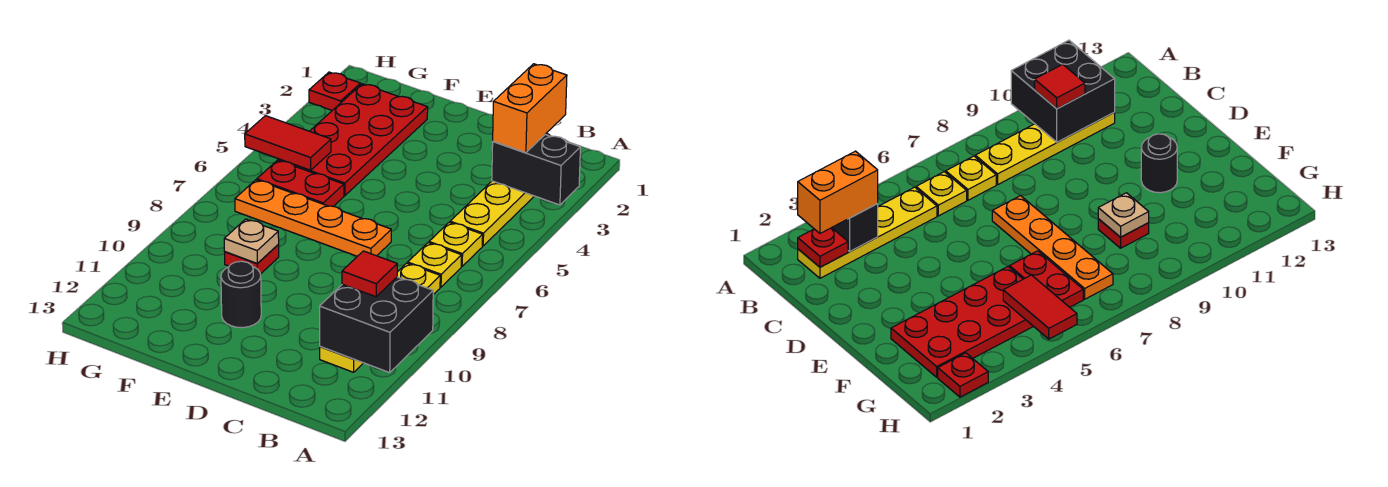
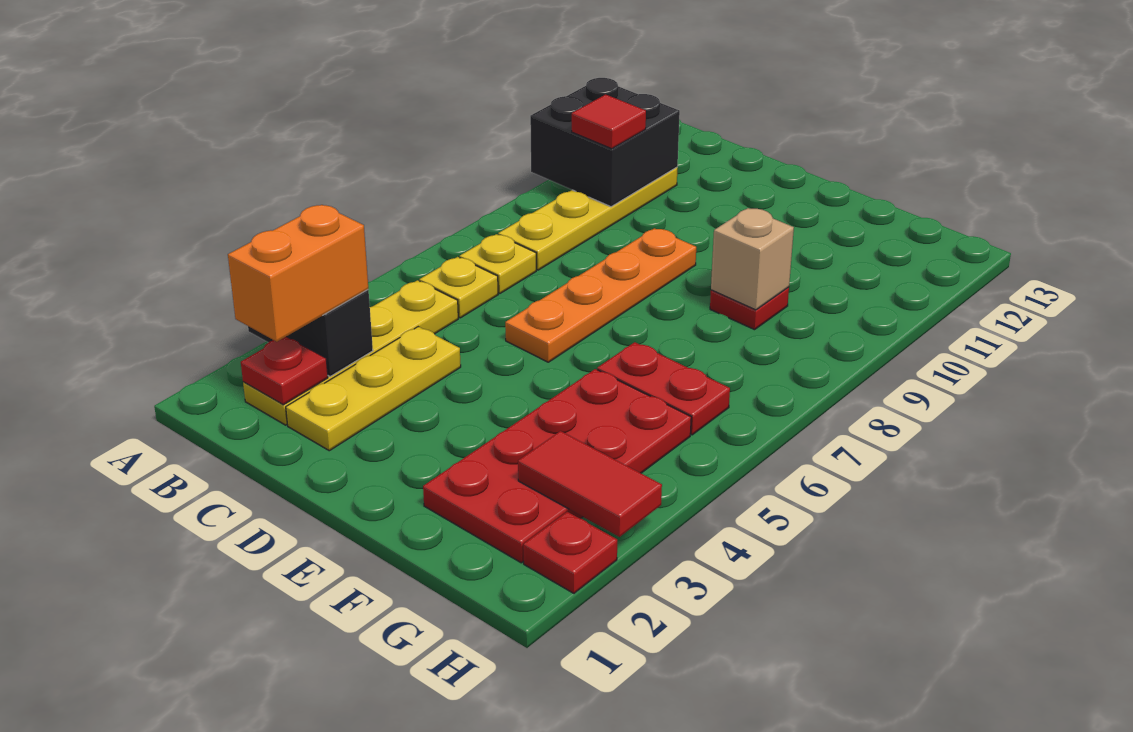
none -> yellow plate C2:C4 level 1
orange plate D7:G7 level 1 -> orange plate D6:D9 level 1
black round brick E11 level 1 -> none
tan plate F9 level 2 -> tan brick F9 level 2
red tile G5:H5 level 2 -> red tile G3:H3 level 2

